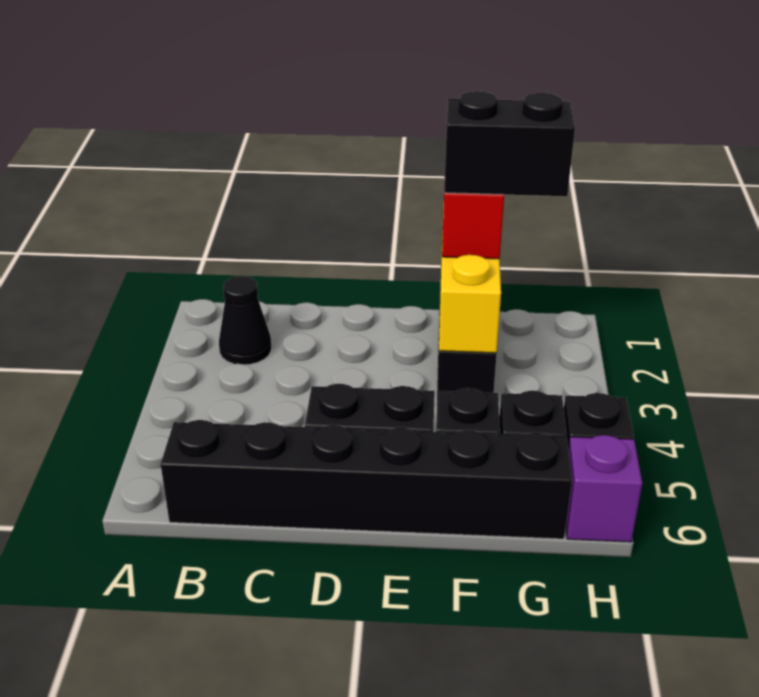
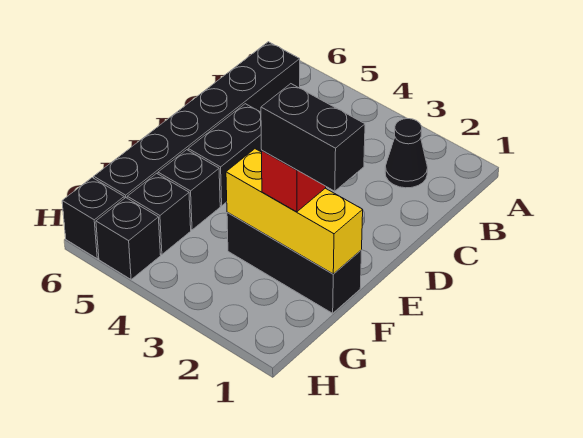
black brick F2:G2 level 4 -> black brick F1:F2 level 4
purple brick H6 level 1 -> black brick H6 level 1

